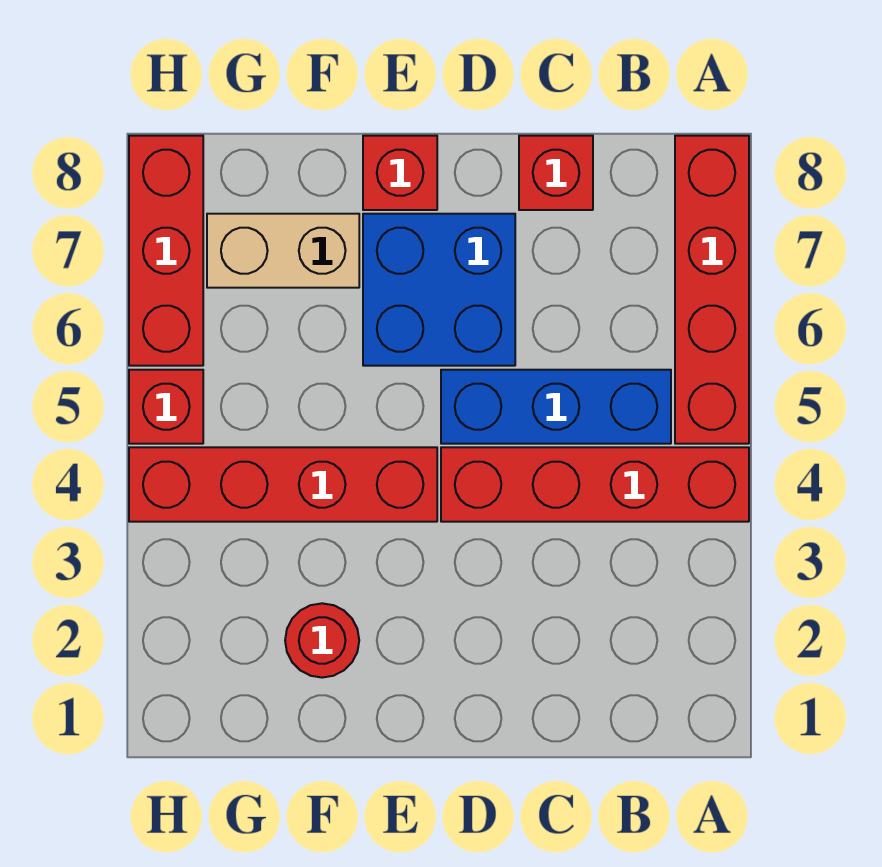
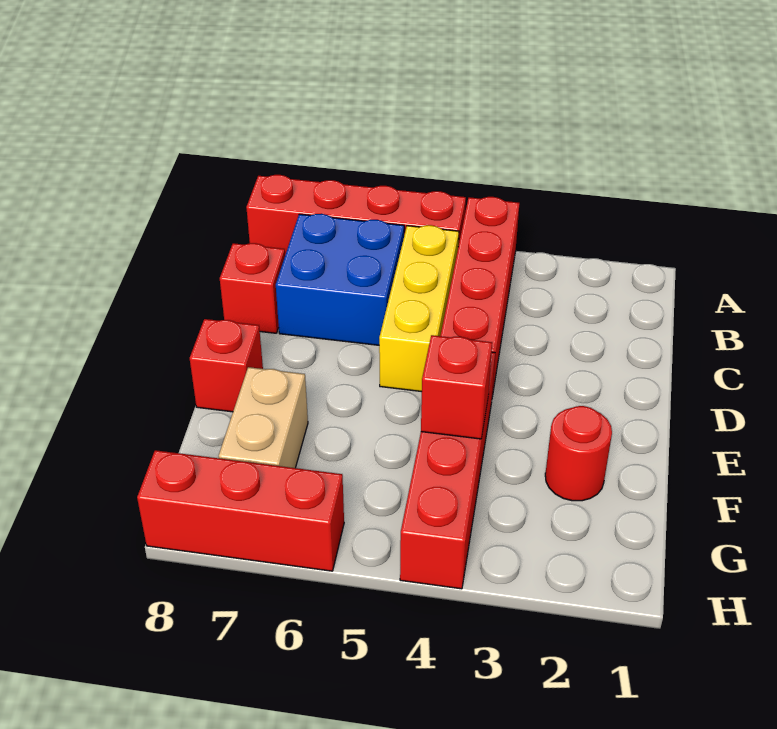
blue brick B5:D5 level 1 -> yellow brick B5:D5 level 1
blue brick D6:E7 level 1 -> blue brick B6:C7 level 1
red brick H5 level 1 -> red brick F4 level 2

